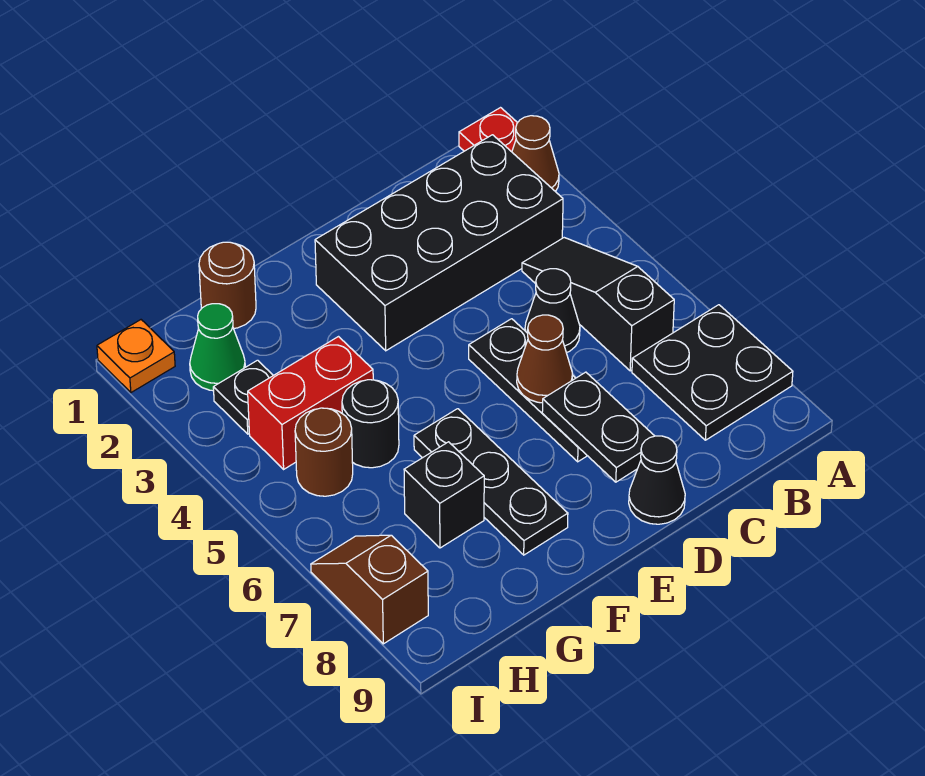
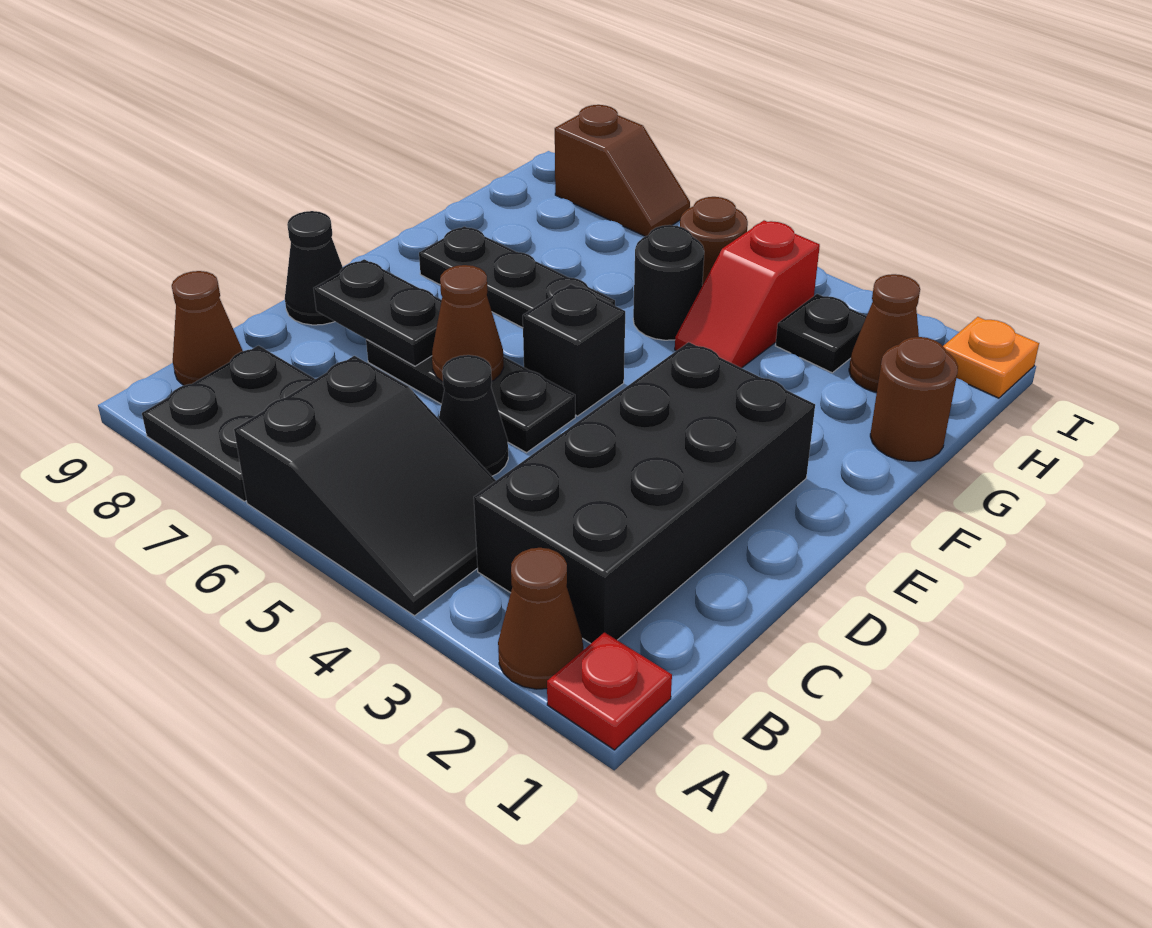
black slope B4:B6 level 1 top 6 -> black slope A4:B6 level 1 top 6
none -> brown cone B9 level 1
red brick G4:H4 level 1 -> red slope G4:H4 level 1 top H
black brick G7 level 1 -> black brick E5 level 1
green cone H2 level 1 -> brown cone H2 level 1

